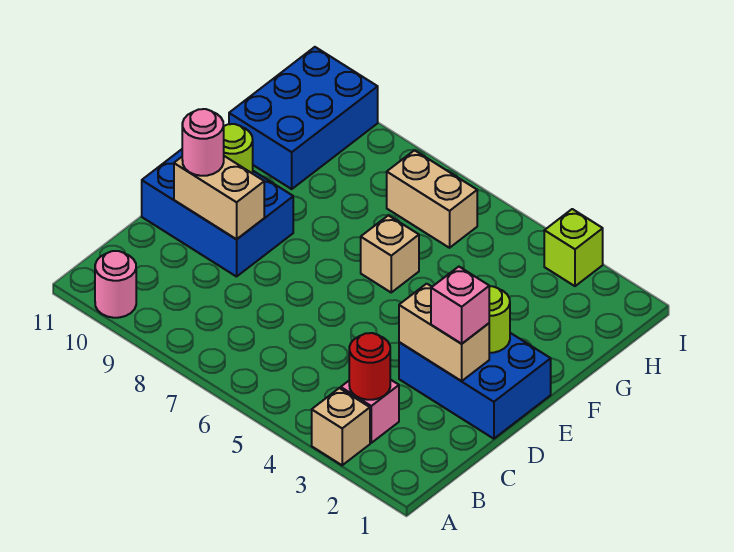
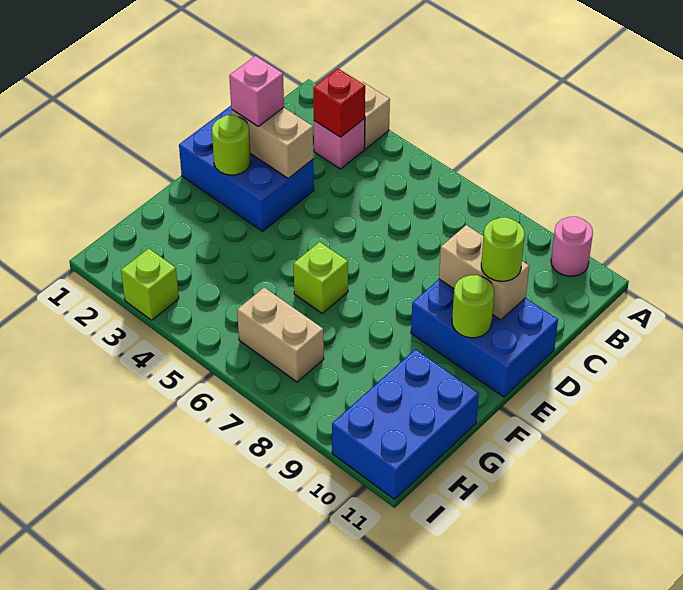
red round brick B3 level 2 -> red brick B3 level 2
pink round brick D10 level 3 -> lime round brick D10 level 3
tan brick F6 level 1 -> lime brick F6 level 1

